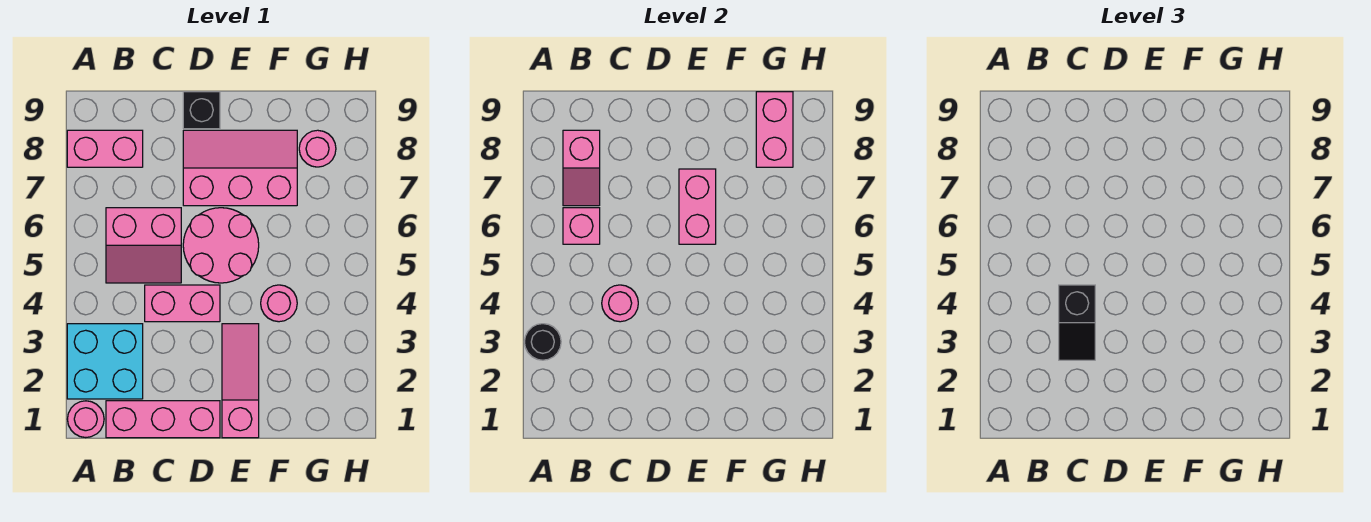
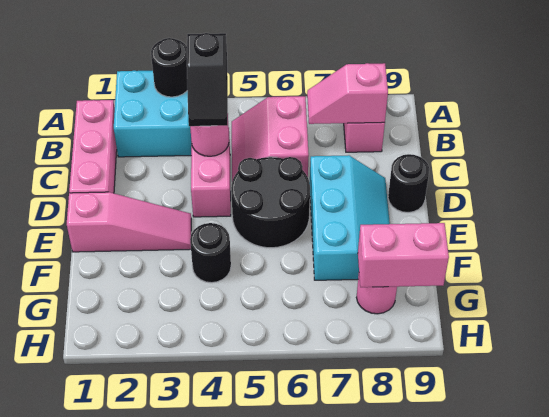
pink round brick A1 level 1 -> none
pink brick B6 level 2 -> none
black slope C3:C4 level 3 top 4 -> black slope B4:C4 level 3 top B
pink round brick D5:E6 level 1 -> black round brick D5:E6 level 1
pink slope D7:F8 level 1 top 7 -> cyan slope D7:F8 level 1 top 7
black brick D9 level 1 -> black round brick D9 level 1
pink brick E6:E7 level 2 -> none
pink round brick F4 level 1 -> black round brick F4 level 1

